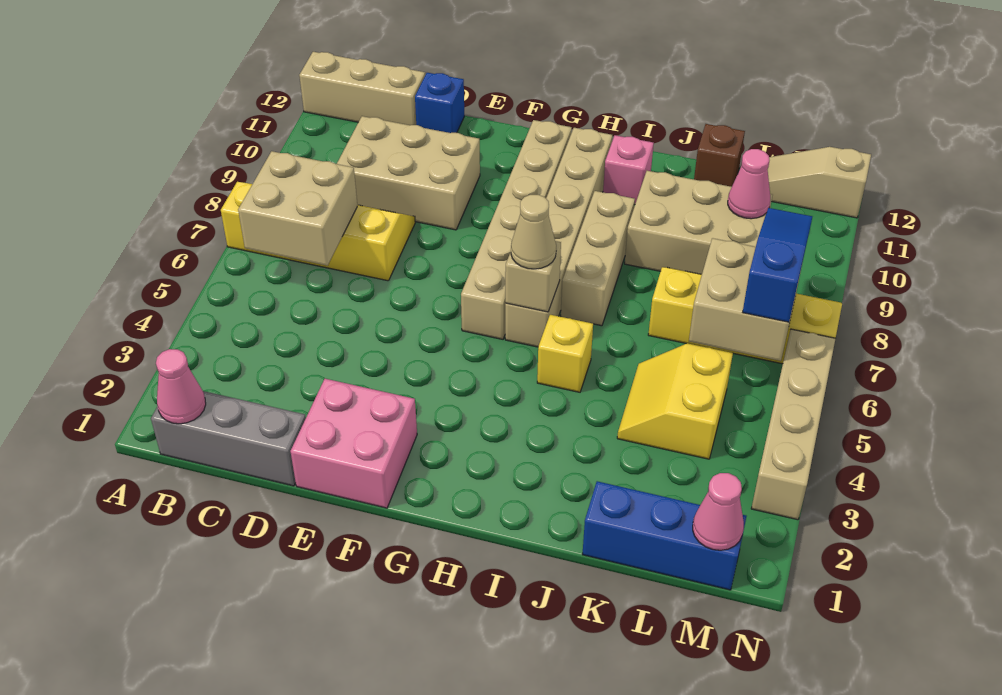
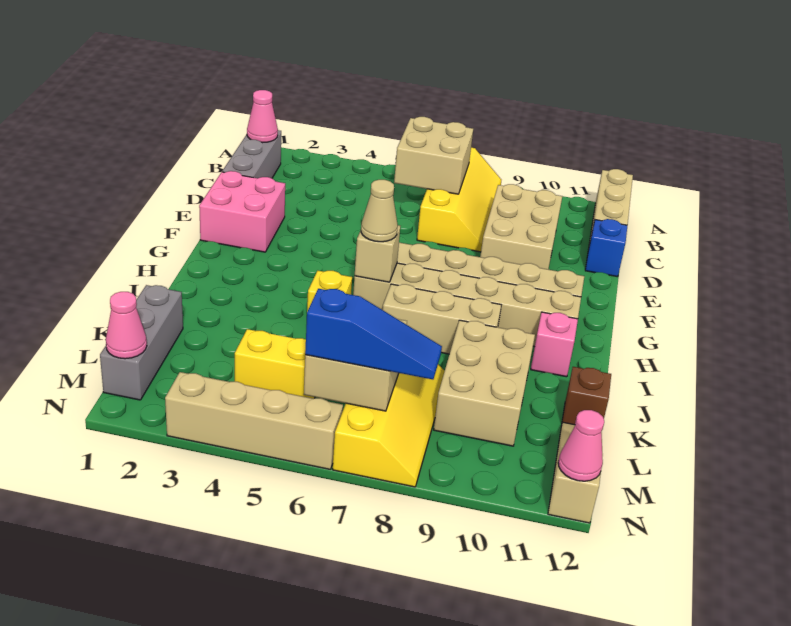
blue brick K1:M1 level 1 -> grey brick K1:M1 level 1
pink cone L10 level 2 -> pink cone N12 level 2

